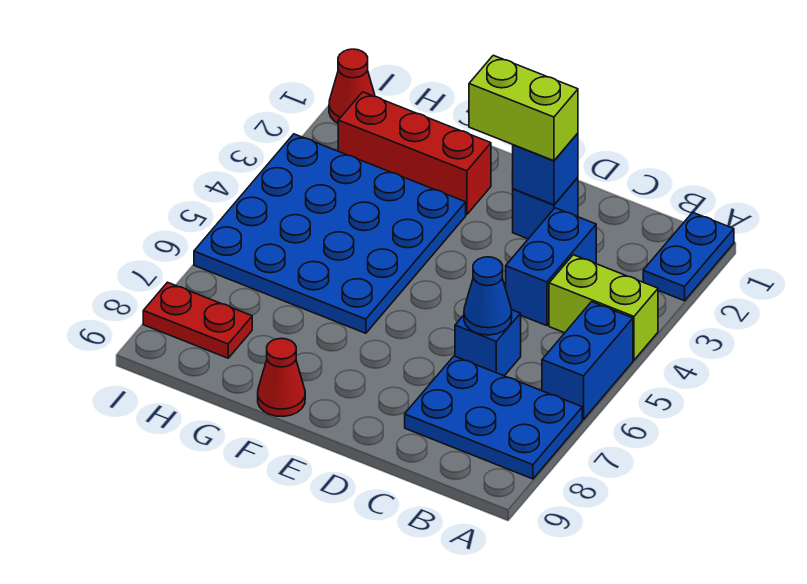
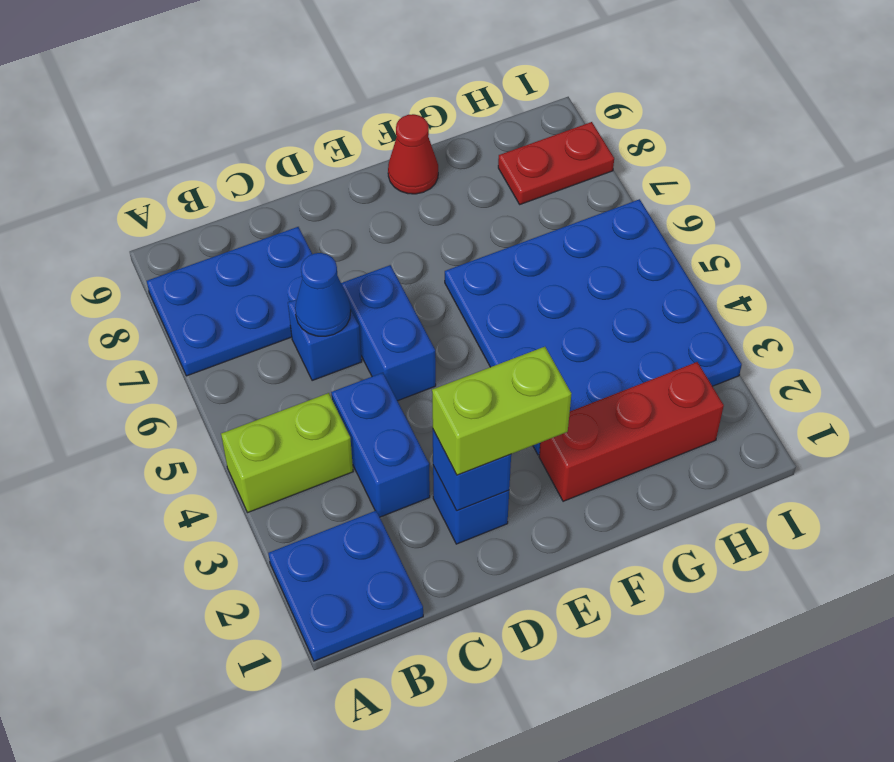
blue plate A1:A2 level 1 -> blue plate A1:B2 level 1
blue brick A5:A6 level 1 -> blue brick D5:D6 level 1
red cone I1 level 1 -> none

